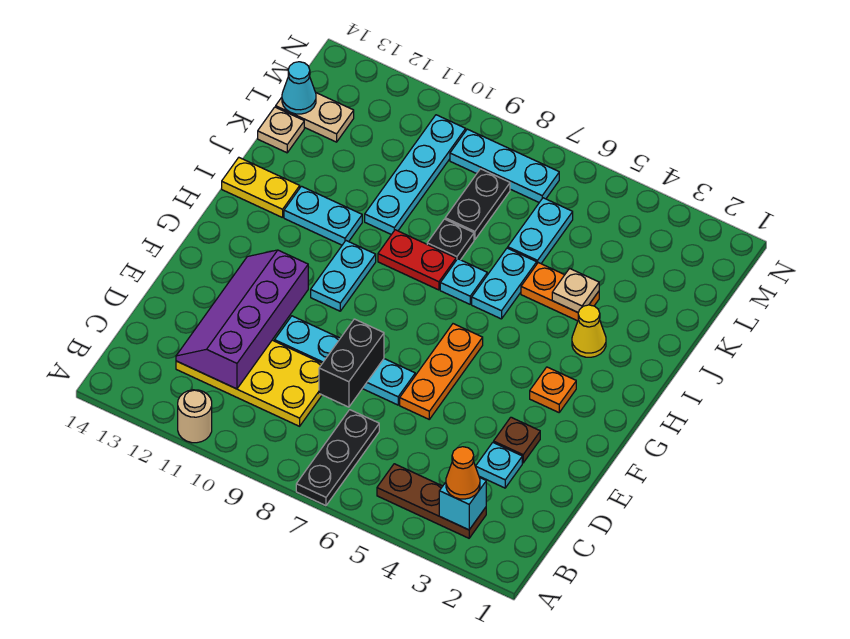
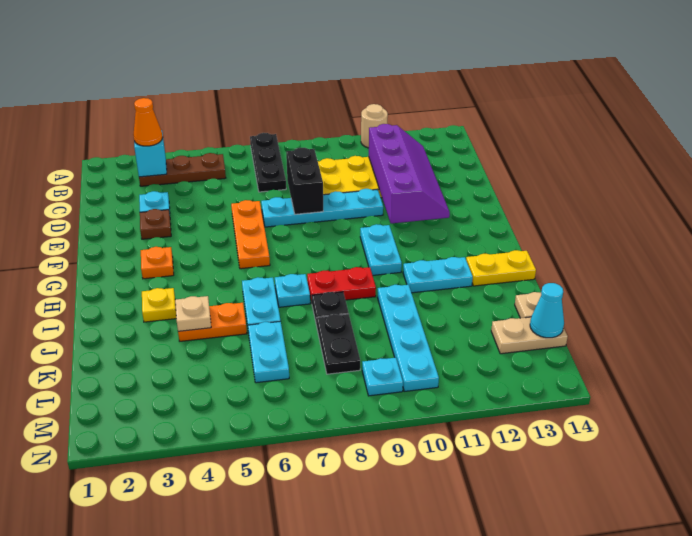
yellow cone I3 level 1 -> yellow plate I3 level 1
cyan plate M7:M9 level 1 -> cyan plate M9 level 1

